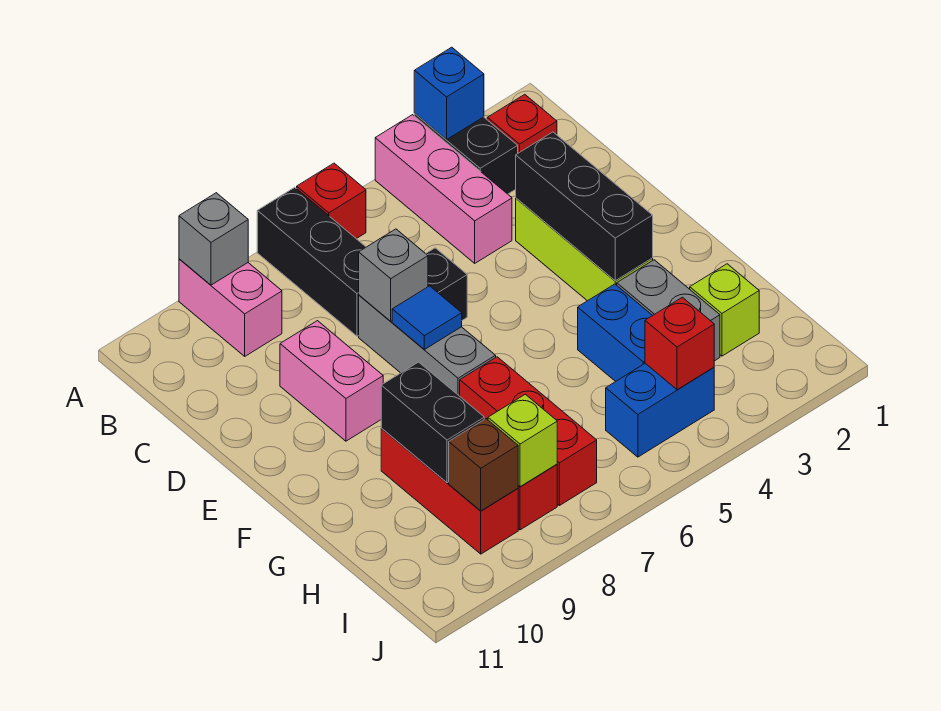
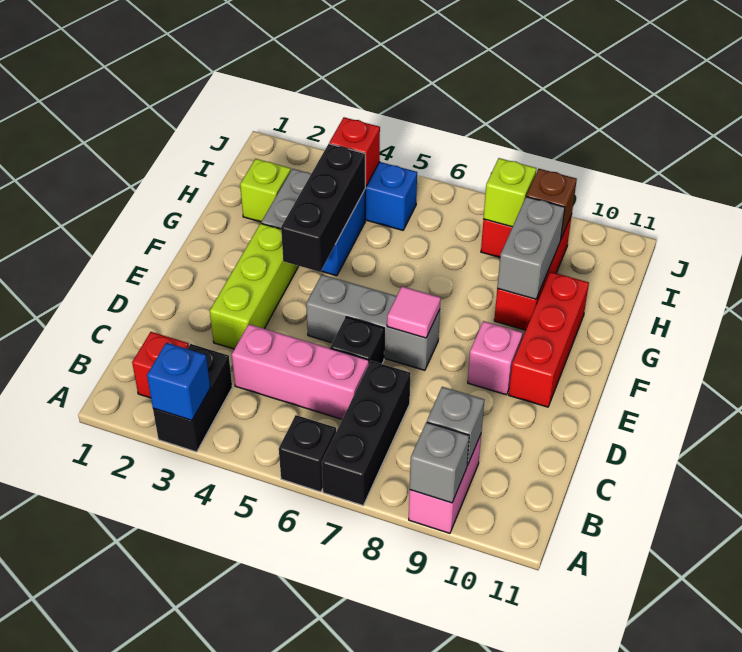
pink brick A4:C4 level 1 -> pink brick C4:C6 level 1
red brick A6 level 1 -> black brick A6 level 1
black brick D3:F3 level 2 -> black brick F4:H4 level 2
grey brick D7:F7 level 1 -> grey brick E5:E7 level 1
grey brick D7 level 2 -> grey brick B9 level 2
pink brick D9:E9 level 1 -> pink brick E9 level 1
blue tile E7 level 2 -> pink tile E7 level 2
red brick G7:I7 level 1 -> red brick E10:G10 level 1
black brick G9:H9 level 2 -> grey brick G9:H9 level 2

